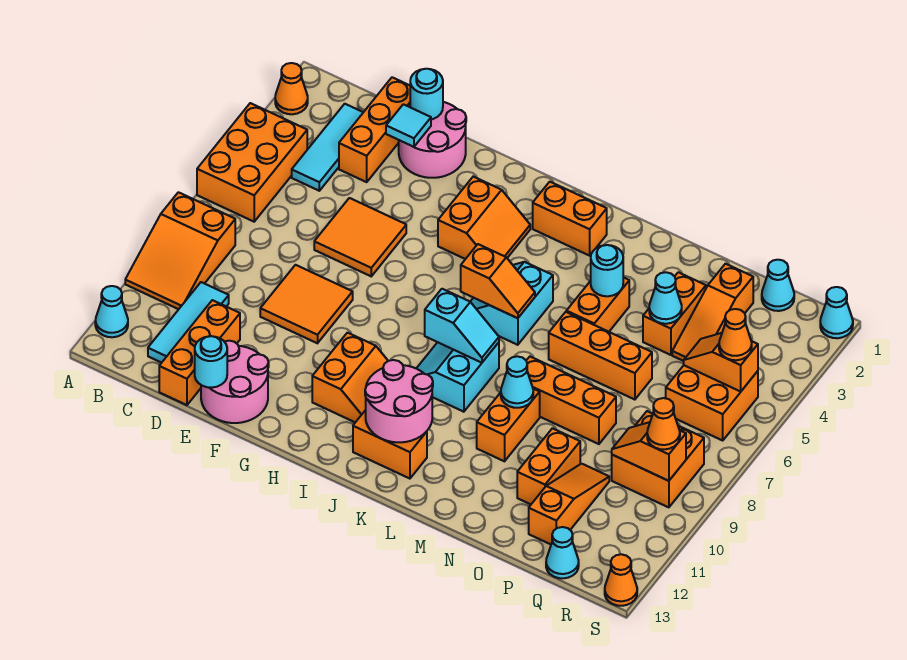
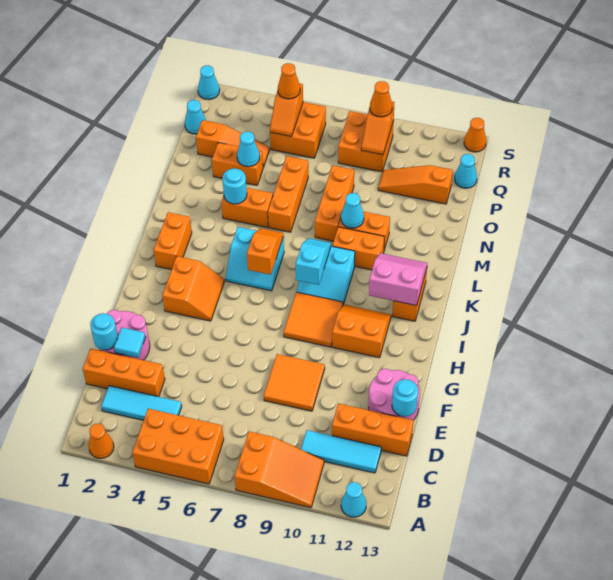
orange tile E5:F6 level 1 -> orange tile H8:I9 level 1
orange slope H3:I4 level 1 top H -> orange slope H3:I4 level 1 top 3
pink round brick J11:K12 level 2 -> pink slope J11:K12 level 2 top J
orange brick O10:O11 level 1 -> orange brick L9:L10 level 1

